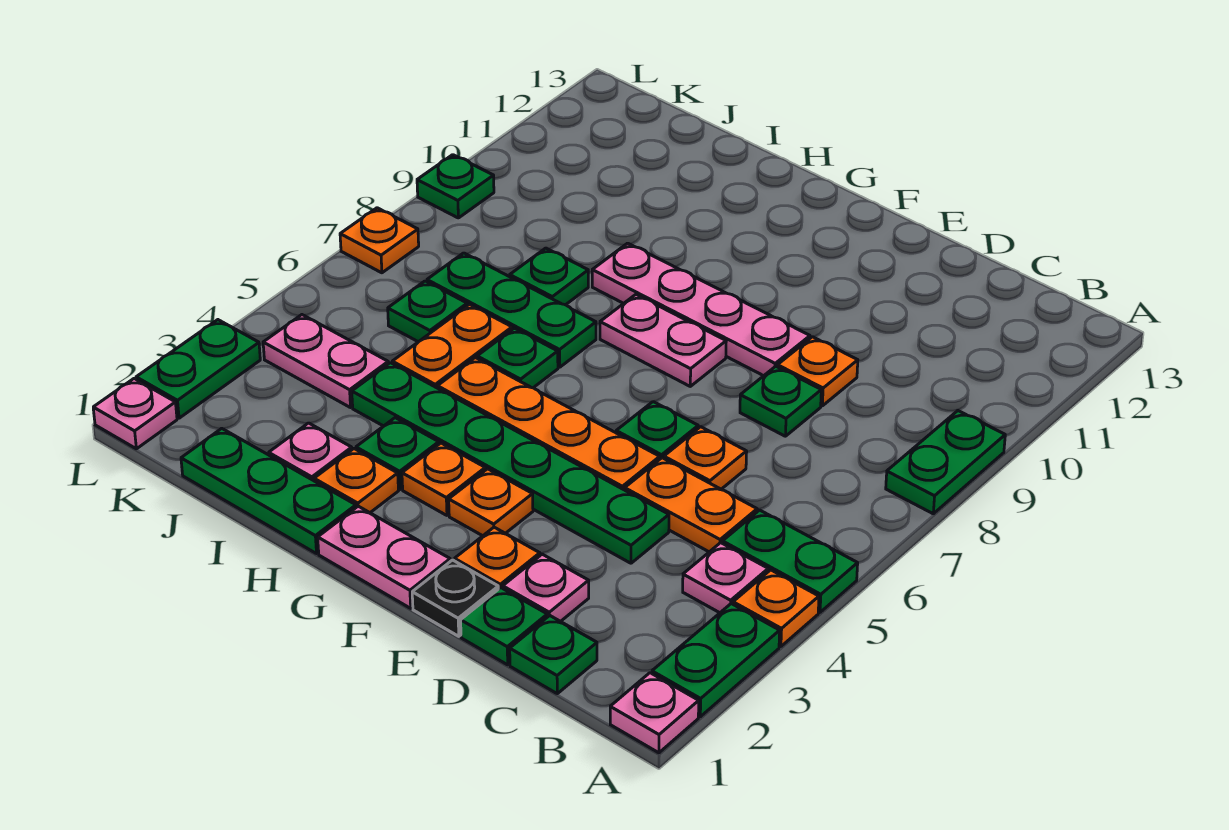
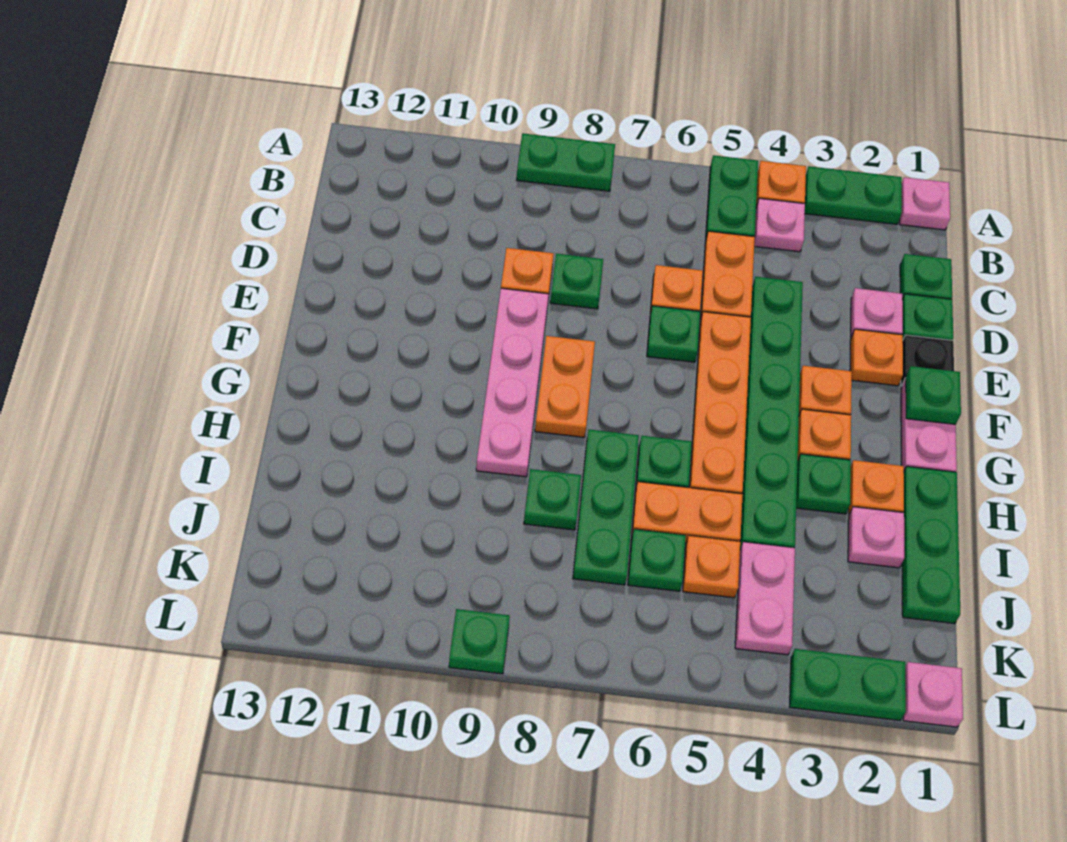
none -> green plate F1 level 2
pink plate F8:G8 level 1 -> orange plate F8:G8 level 1
orange plate L7 level 1 -> orange plate J5 level 1

